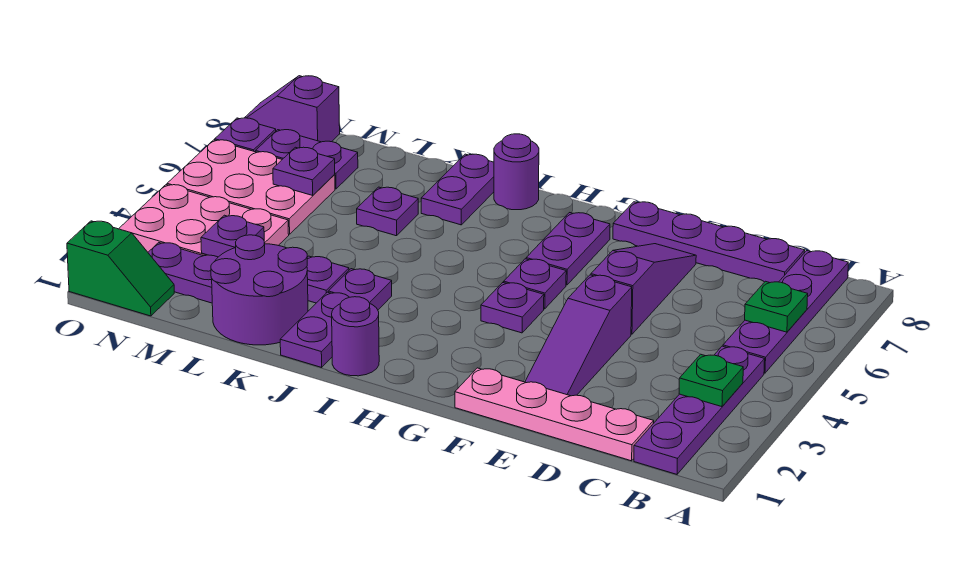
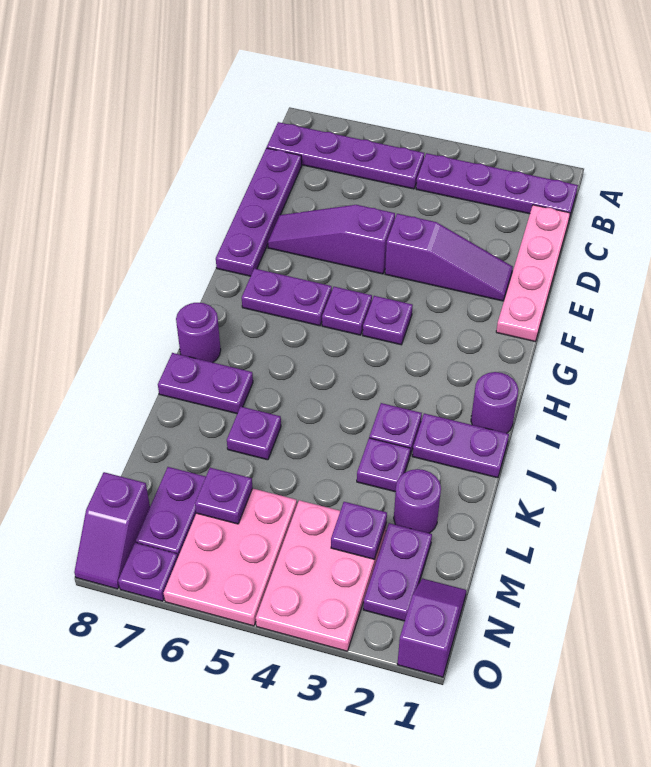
green plate B3 level 2 -> none
green plate B6 level 2 -> none
purple round brick K1:L2 level 1 -> purple round brick L2 level 1
green slope N1:O1 level 1 top O -> purple slope N1:O1 level 1 top O

